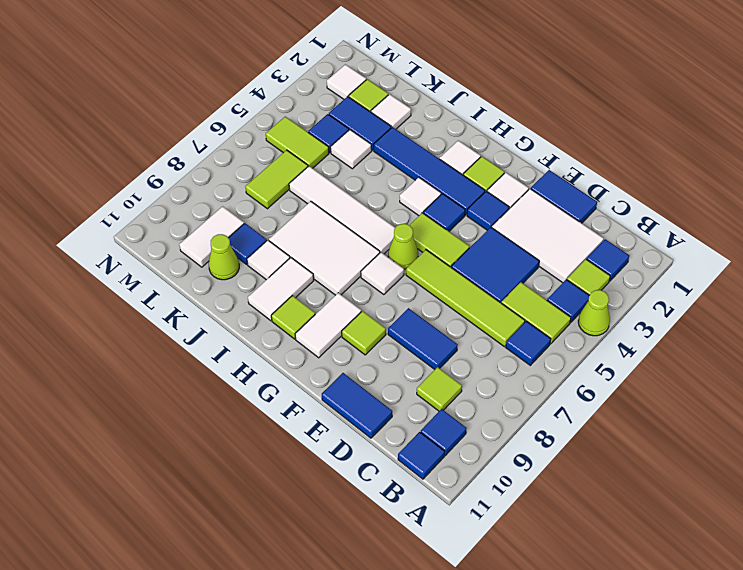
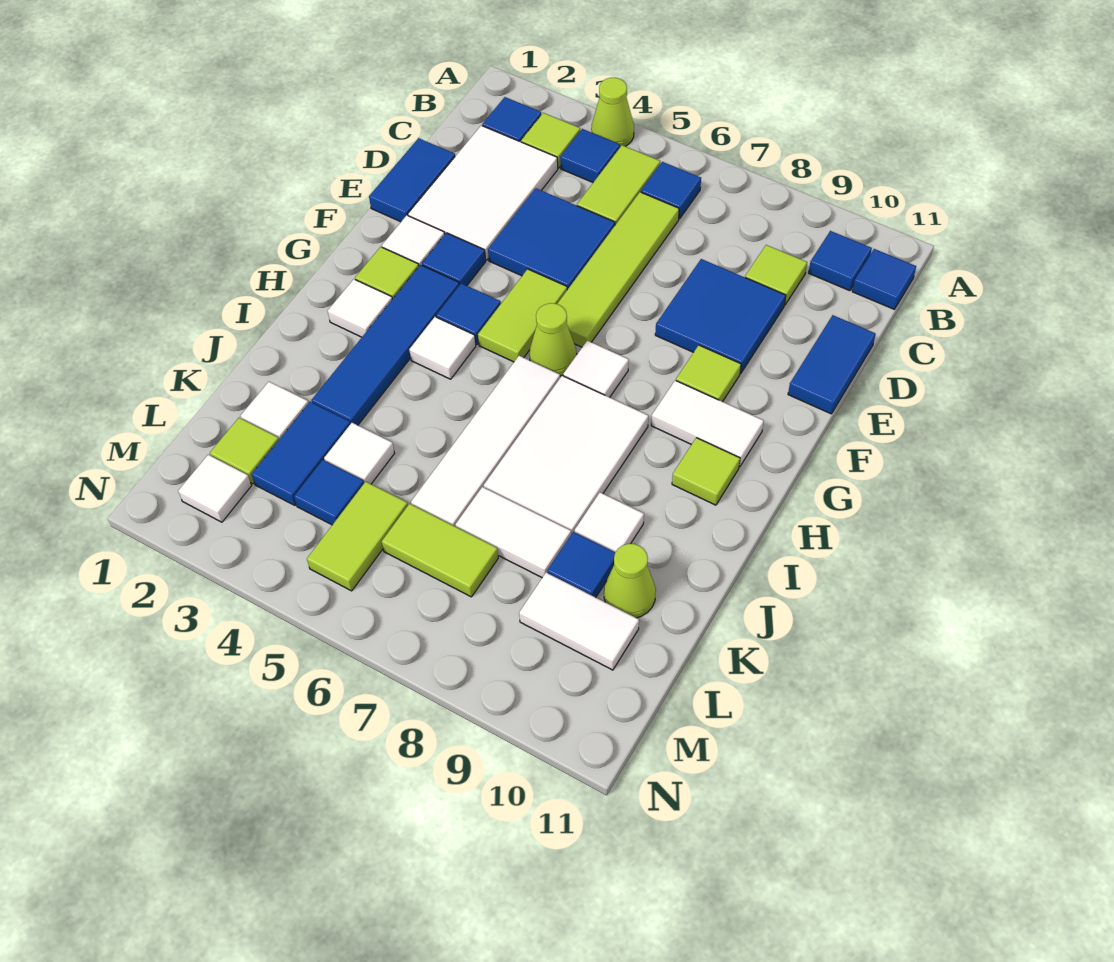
blue tile D8:E8 level 1 -> blue tile D8:E9 level 1
white tile I9:I10 level 1 -> white tile K7:K8 level 1

